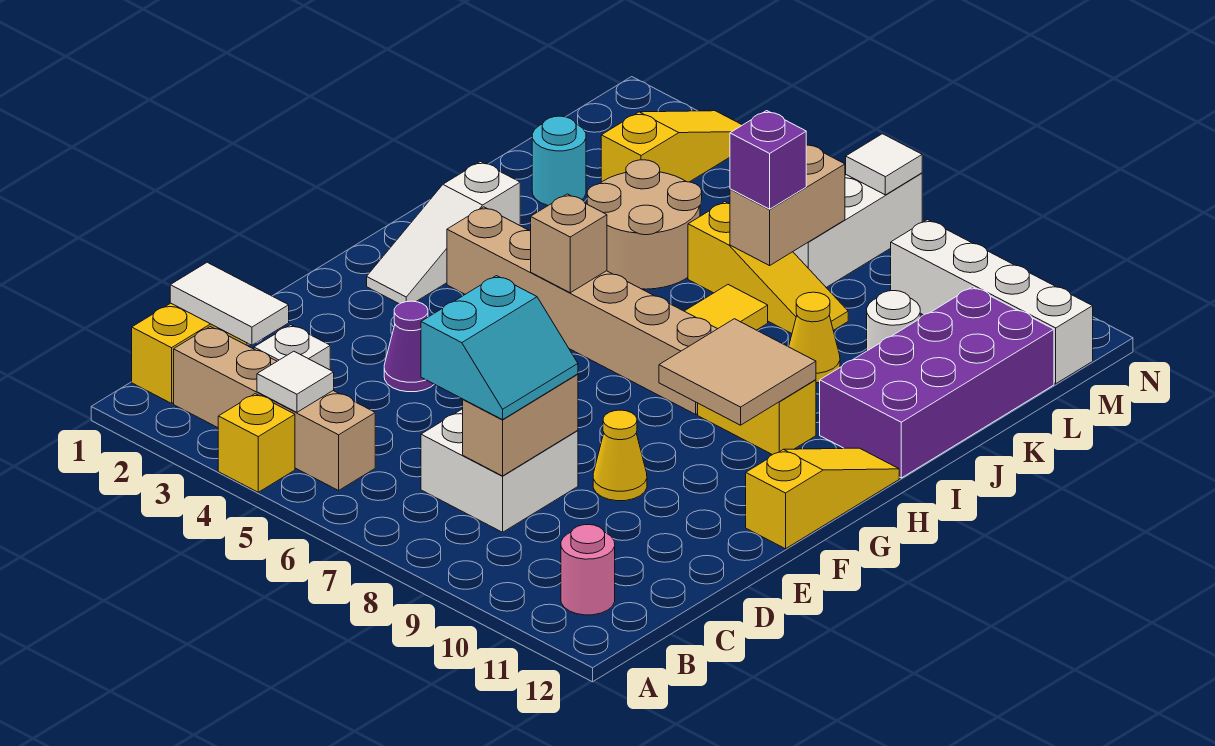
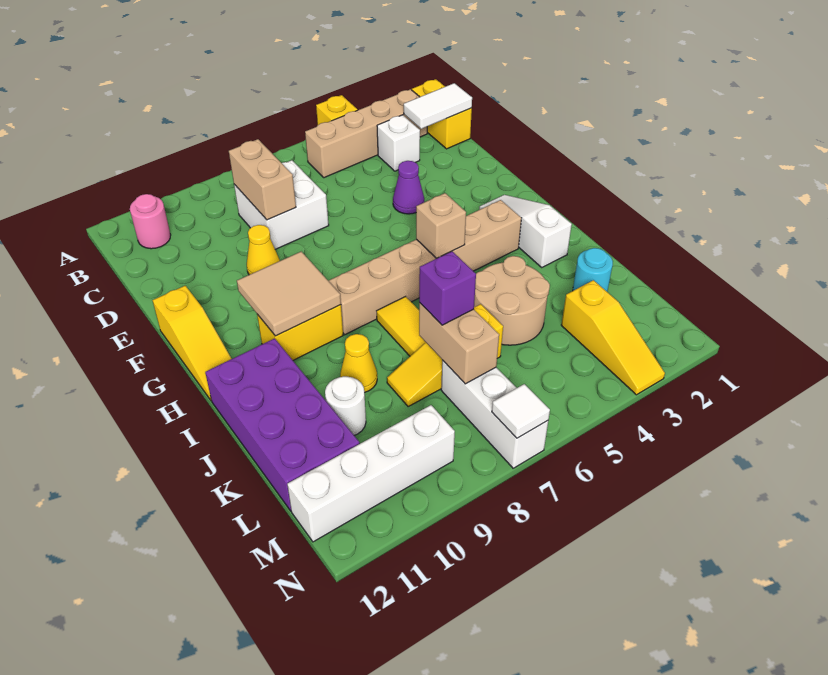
white tile B4 level 2 -> none
cyan slope C7:D8 level 3 top 7 -> none

